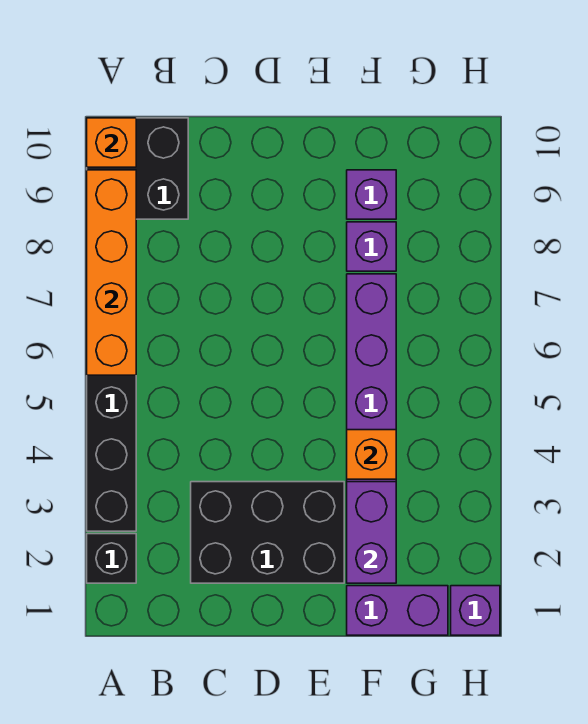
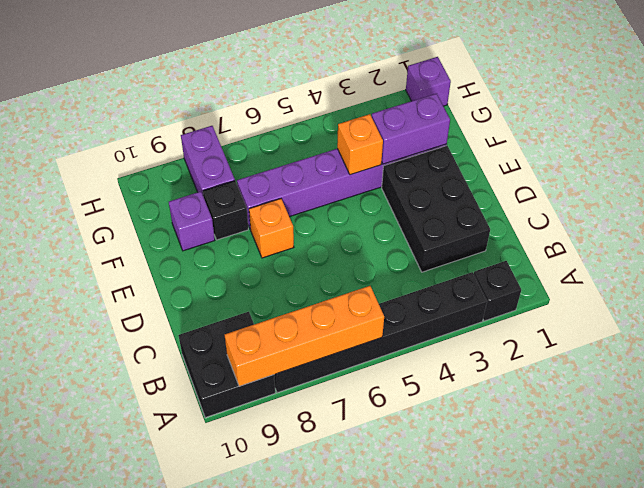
orange brick A10 level 2 -> orange brick E7 level 1
purple brick F1:G1 level 1 -> purple brick G8:H8 level 1
purple brick F8 level 1 -> black brick F8 level 1

